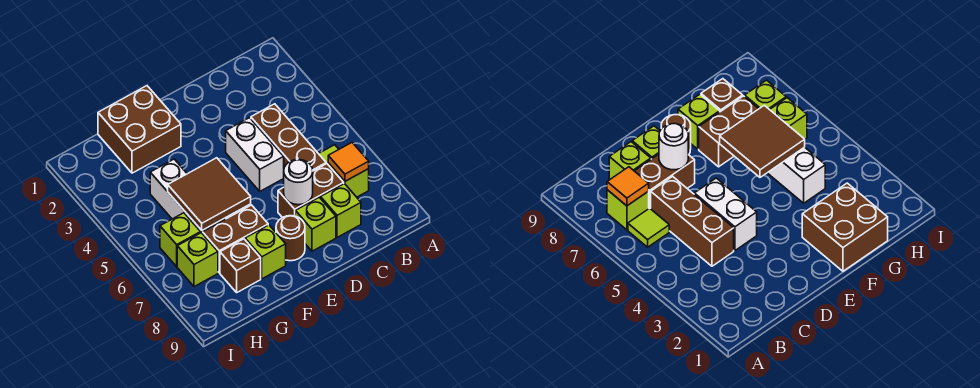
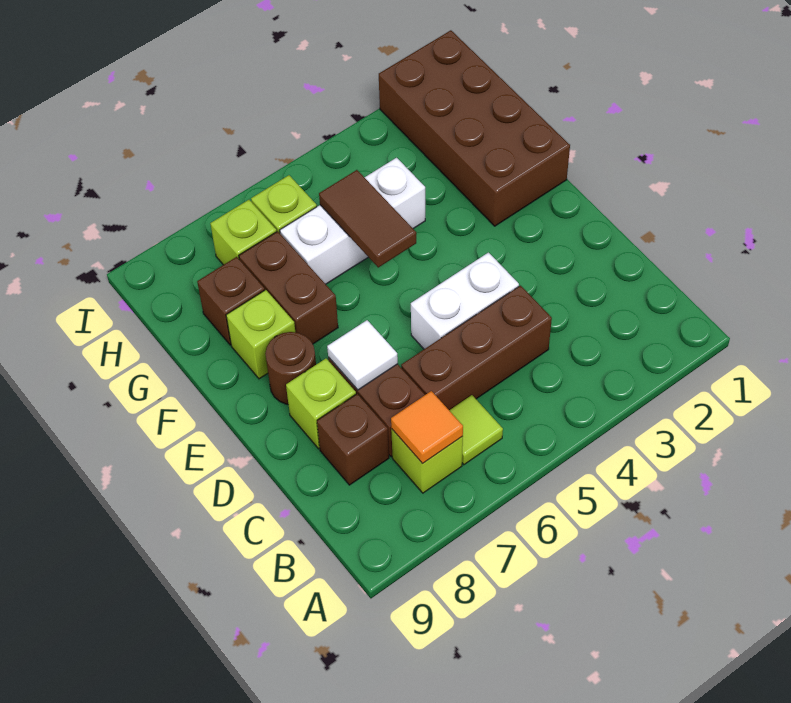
lime brick C8 level 1 -> brown brick C8 level 1
white round brick D7 level 2 -> white tile D7 level 2
brown brick F1:G2 level 1 -> brown brick F1:I2 level 1
brown tile F5:G6 level 2 -> brown tile F5:G5 level 2

